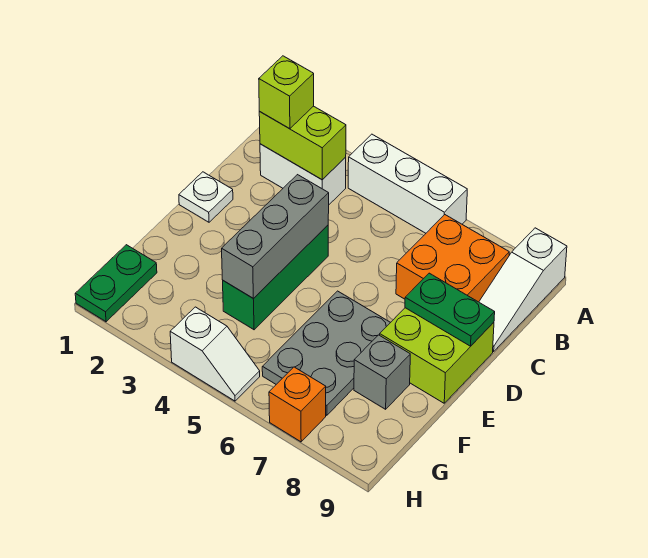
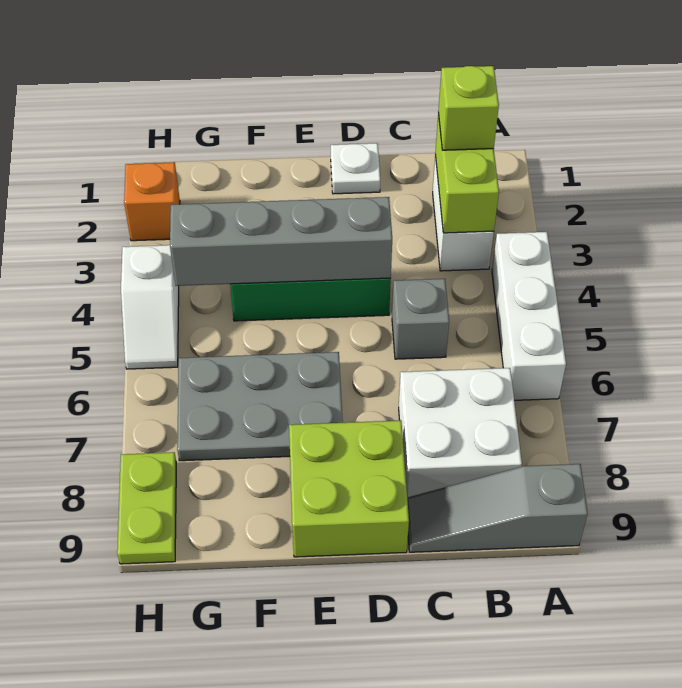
white slope A9:C9 level 1 top A -> grey slope A9:C9 level 1 top A
orange brick B7:C8 level 1 -> white brick B7:C8 level 1
grey brick D4:F4 level 2 -> grey brick D4:G4 level 2
green plate D8:D9 level 2 -> none
grey brick F8 level 1 -> grey brick C5 level 1
green plate G1:H1 level 1 -> none
orange brick H7 level 1 -> orange brick H2 level 1
none -> lime plate H8:H9 level 1

